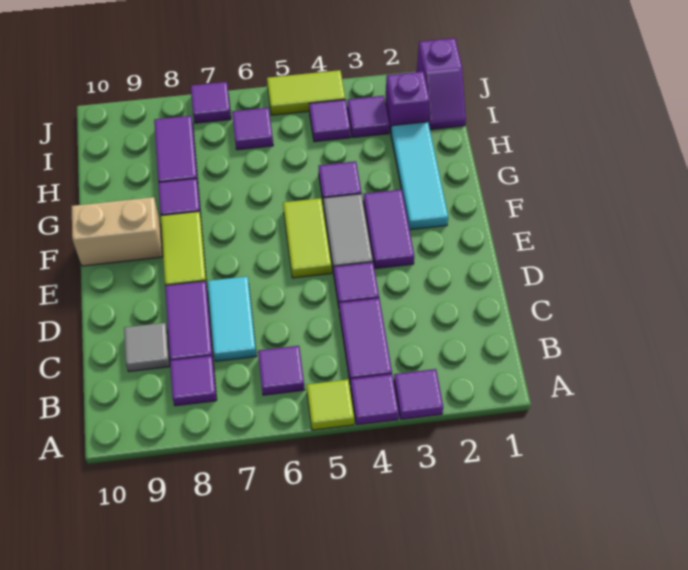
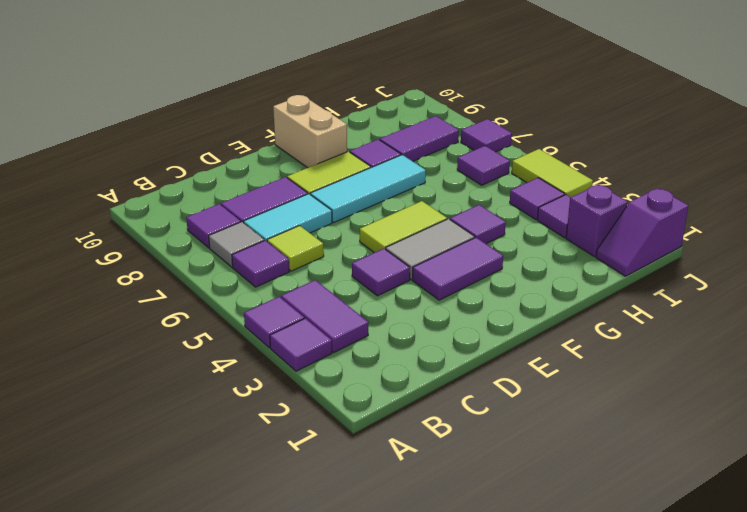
lime tile A5 level 1 -> lime tile C6 level 1
purple tile B4:C4 level 1 -> purple tile B3:B4 level 1
grey tile C9 level 1 -> grey tile B7 level 1
cyan tile F2:H2 level 1 -> cyan tile E7:G7 level 1

